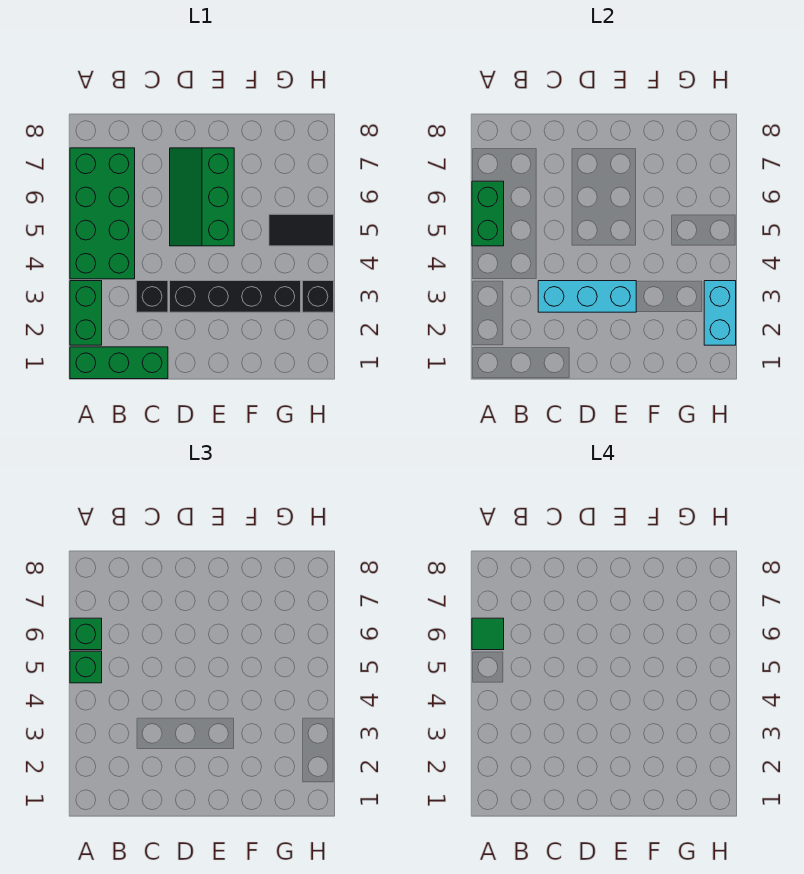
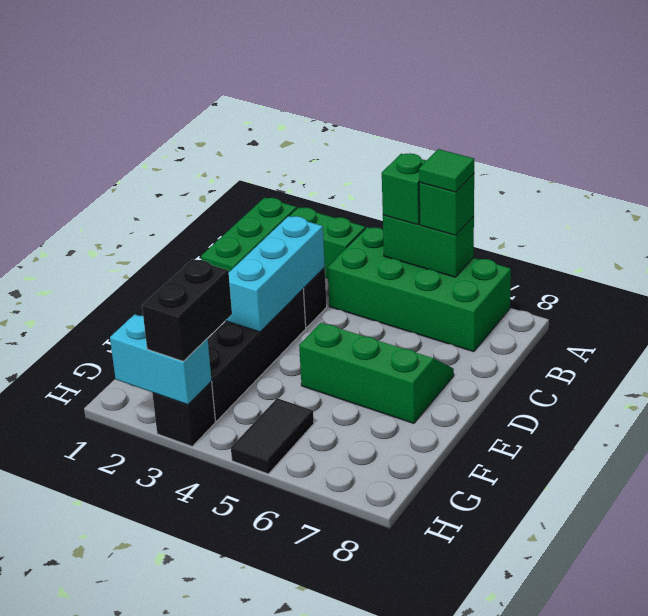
none -> black brick G3:H3 level 3

